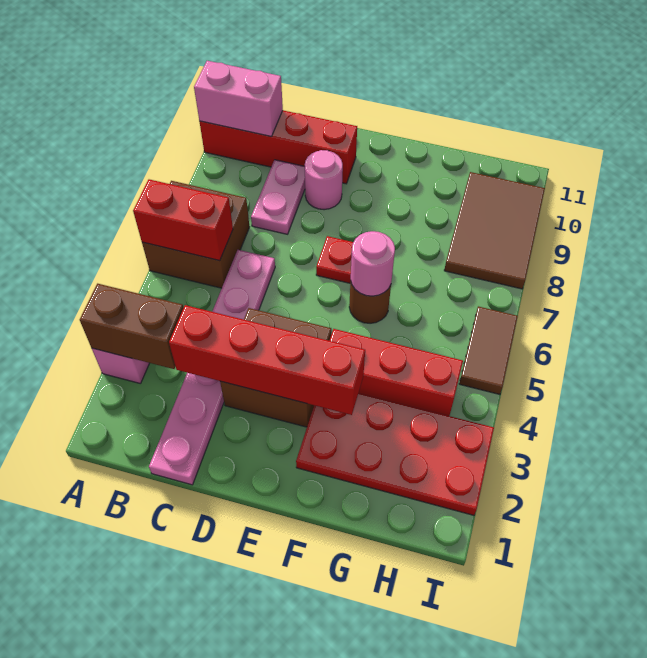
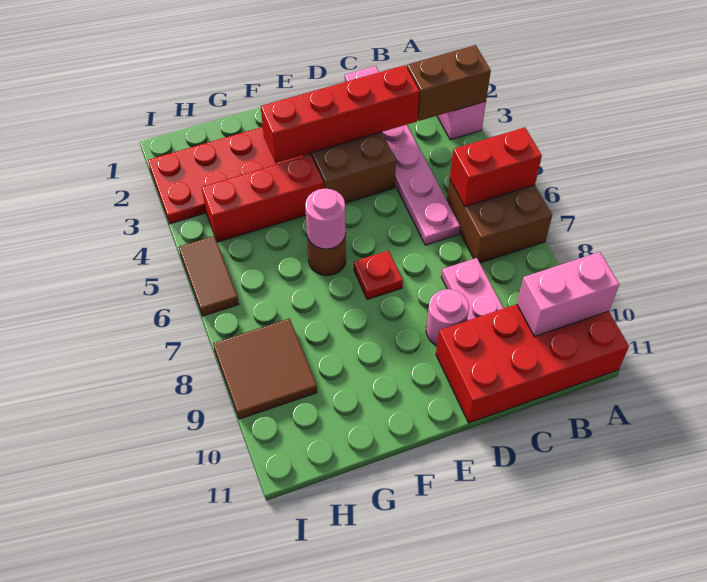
red brick A10:D10 level 1 -> red brick A10:D11 level 1
brown tile H8:I10 level 1 -> brown tile H8:I9 level 1

